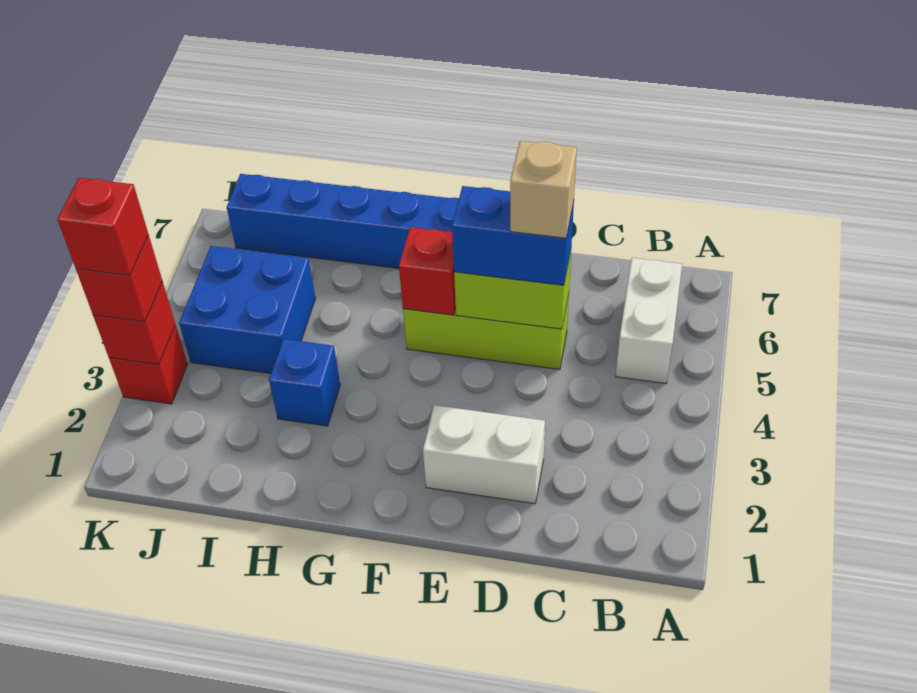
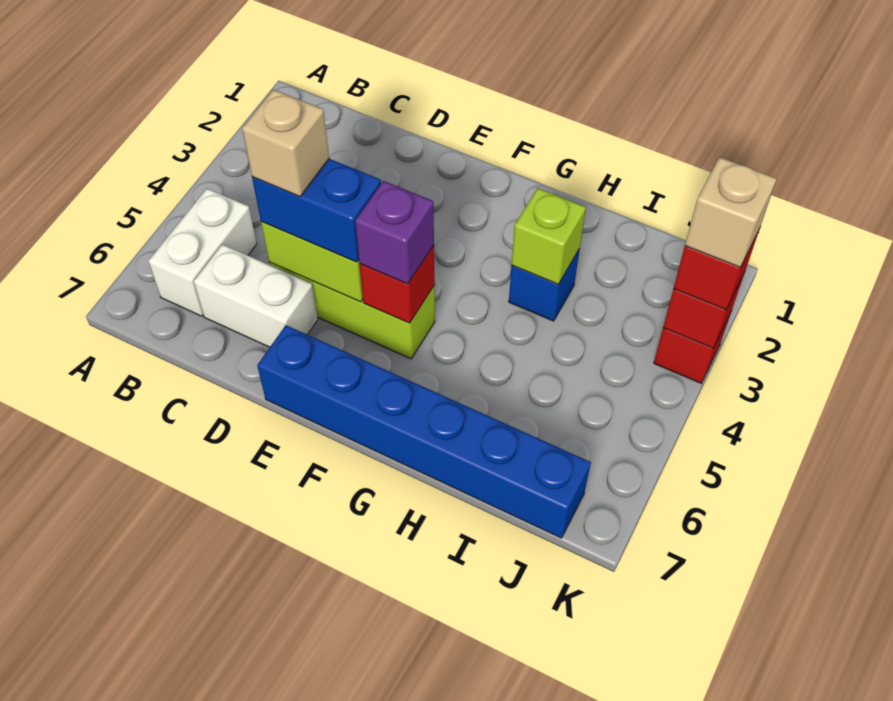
white brick D2:E2 level 1 -> white brick C6:D6 level 1
none -> purple brick F5 level 3
none -> lime brick H3 level 2
blue brick I4:J5 level 1 -> none
red brick K3 level 4 -> tan brick K3 level 4

